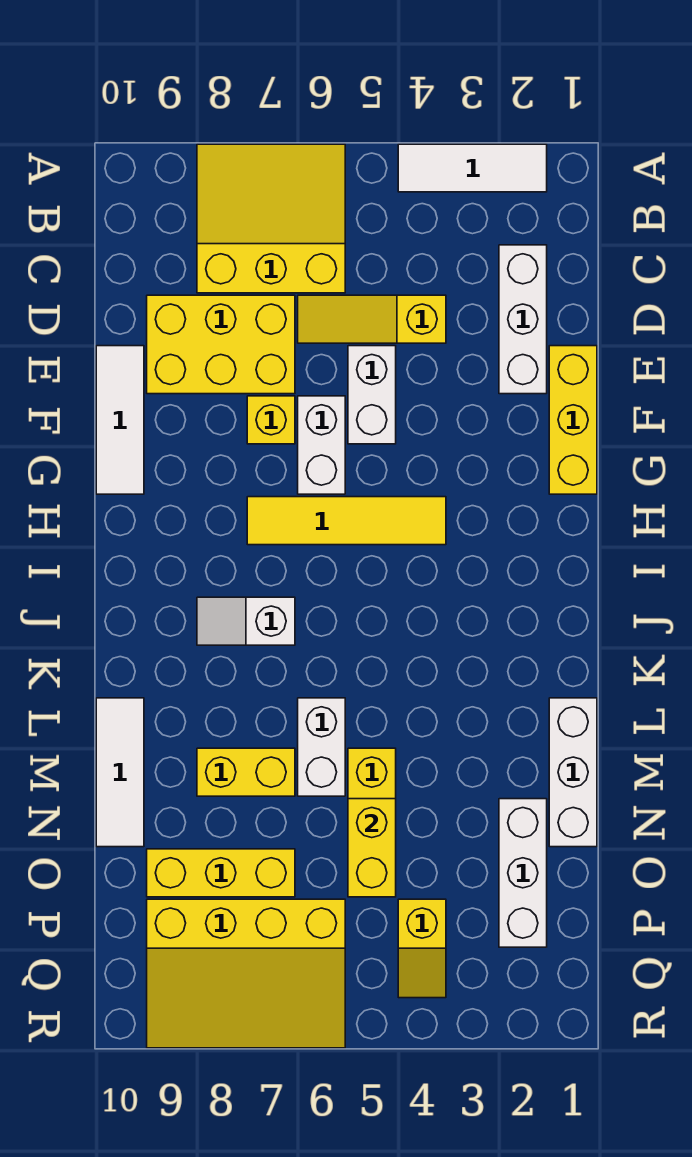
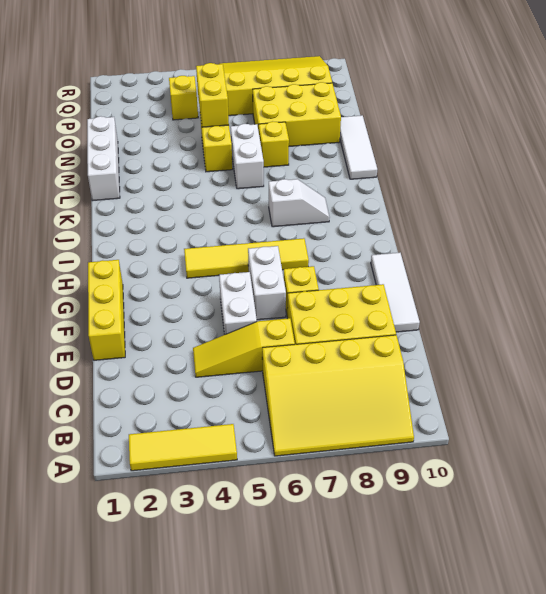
white tile A2:A4 level 1 -> yellow tile A2:A4 level 1
yellow slope A6:C8 level 1 top C -> yellow slope A6:C9 level 1 top C
white brick C2:E2 level 1 -> none
yellow slope D4:D6 level 1 top 4 -> yellow slope D4:D6 level 1 top 6
yellow brick M7:M8 level 1 -> yellow brick M7 level 1
white brick N2:P2 level 1 -> none
yellow brick O7:O9 level 1 -> yellow brick N7:O9 level 1

